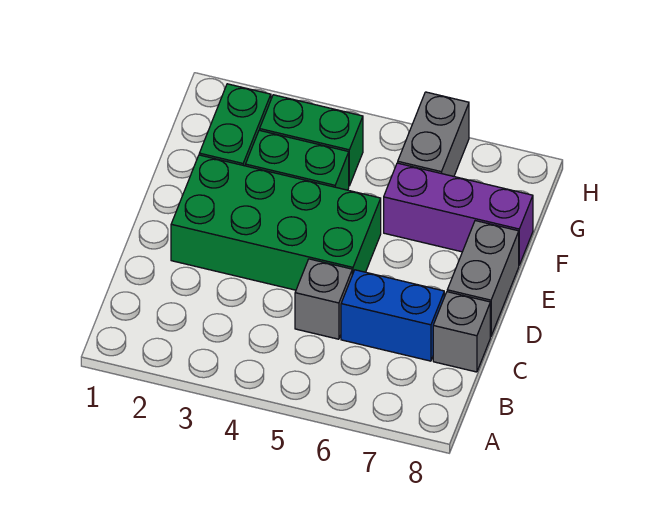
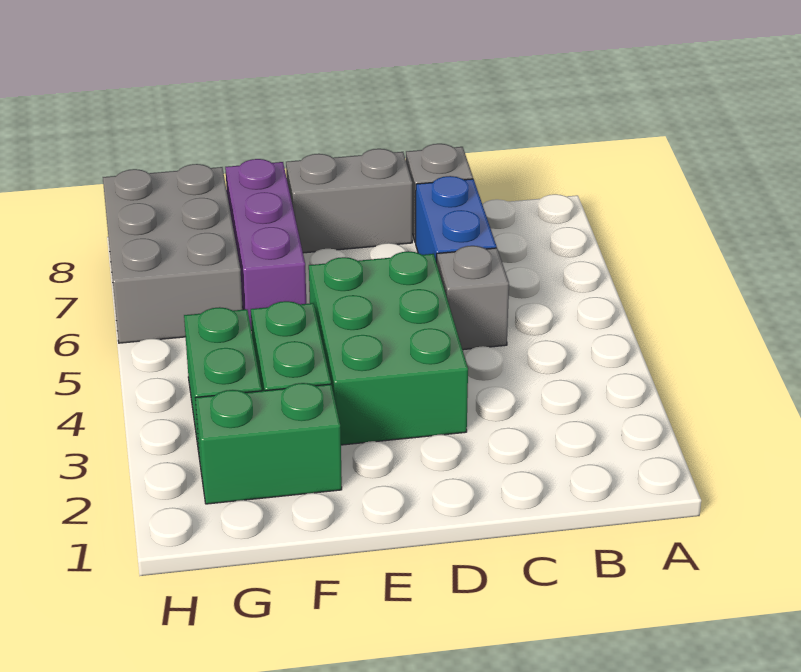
green brick D2:E5 level 1 -> green brick D3:E5 level 1
grey brick G6:H6 level 1 -> grey brick G6:H8 level 1

